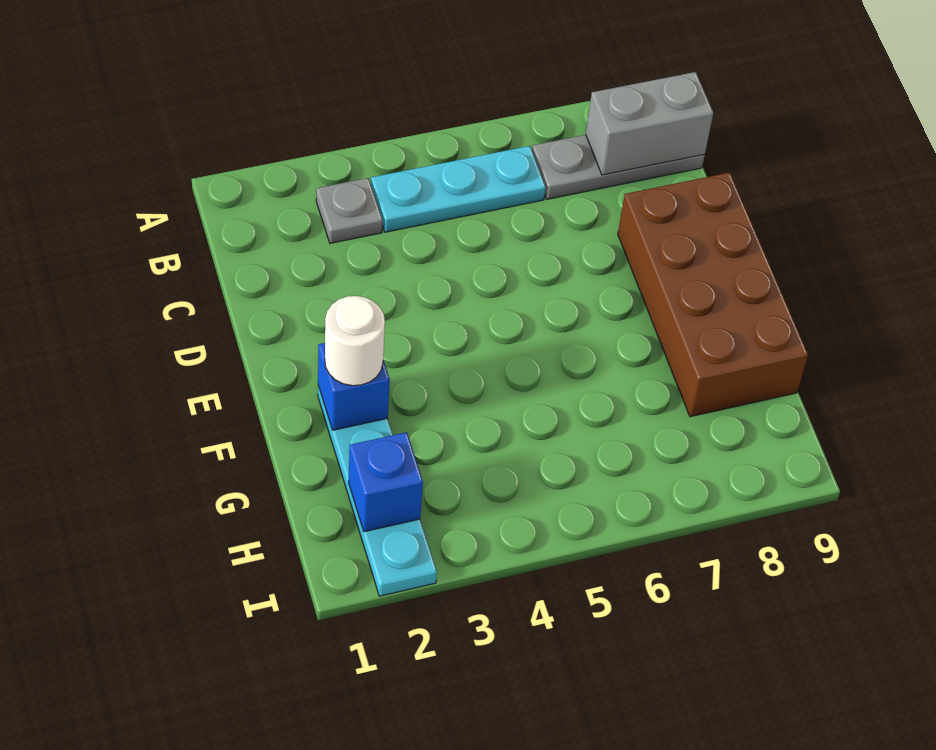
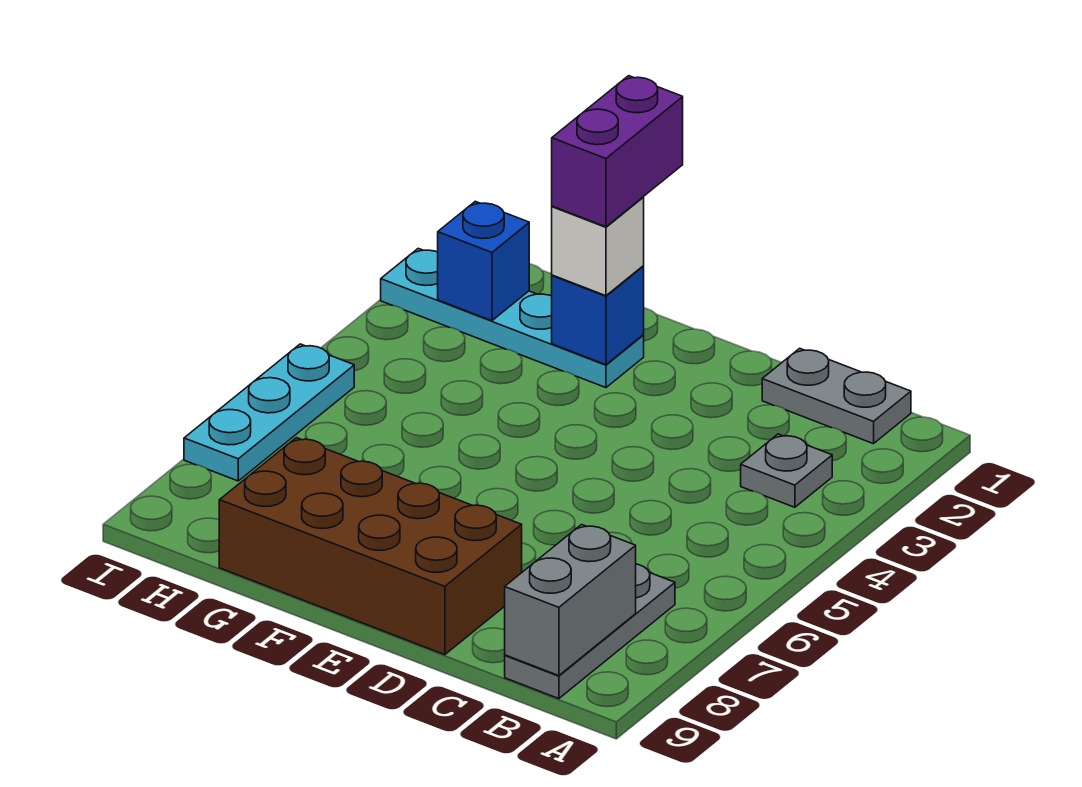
none -> grey plate B1:C1 level 1
cyan plate B4:B6 level 1 -> cyan plate I5:I7 level 1
none -> purple brick F1:F2 level 4
white round brick F2 level 3 -> white brick F2 level 3

